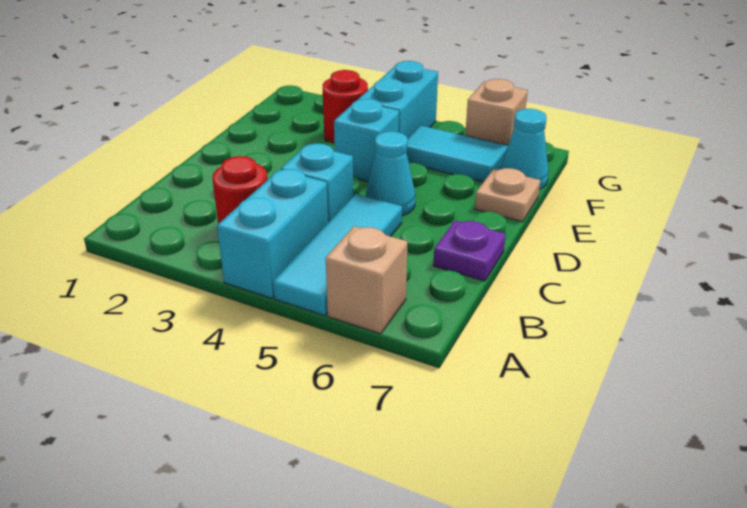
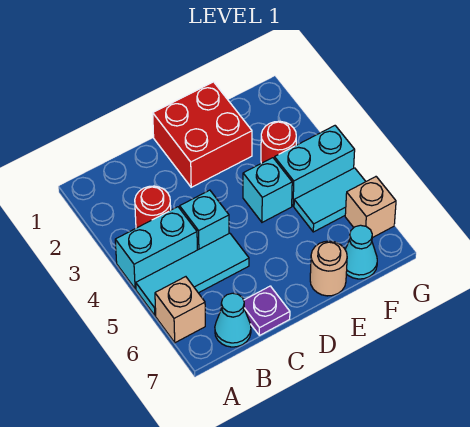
none -> red brick D1:E2 level 1
cyan cone D5 level 1 -> cyan cone B7 level 1
tan plate E7 level 1 -> tan round brick E7 level 1
cyan tile F5:F6 level 1 -> cyan tile F5:G5 level 1

